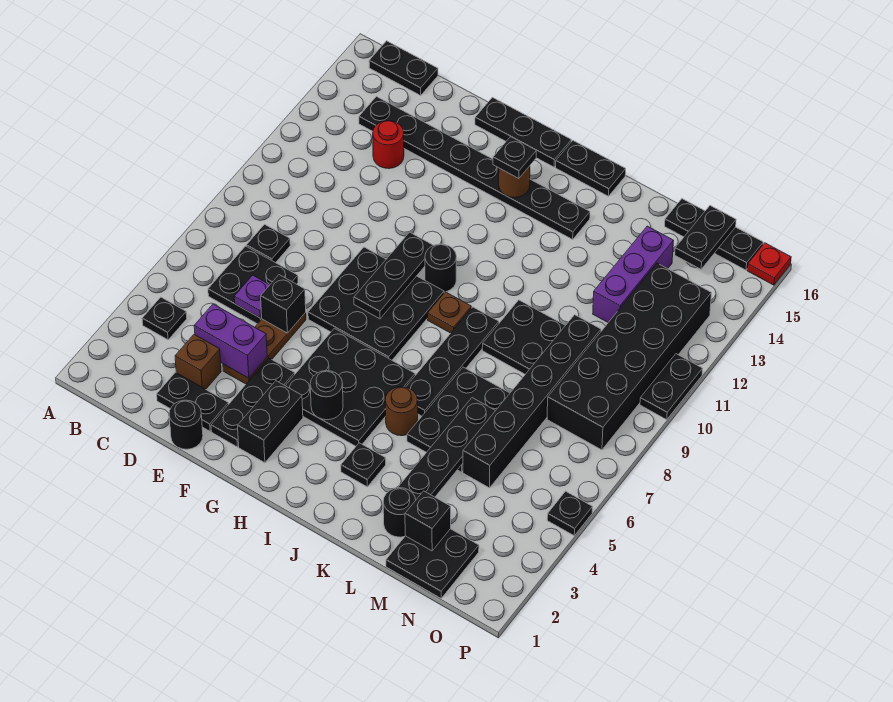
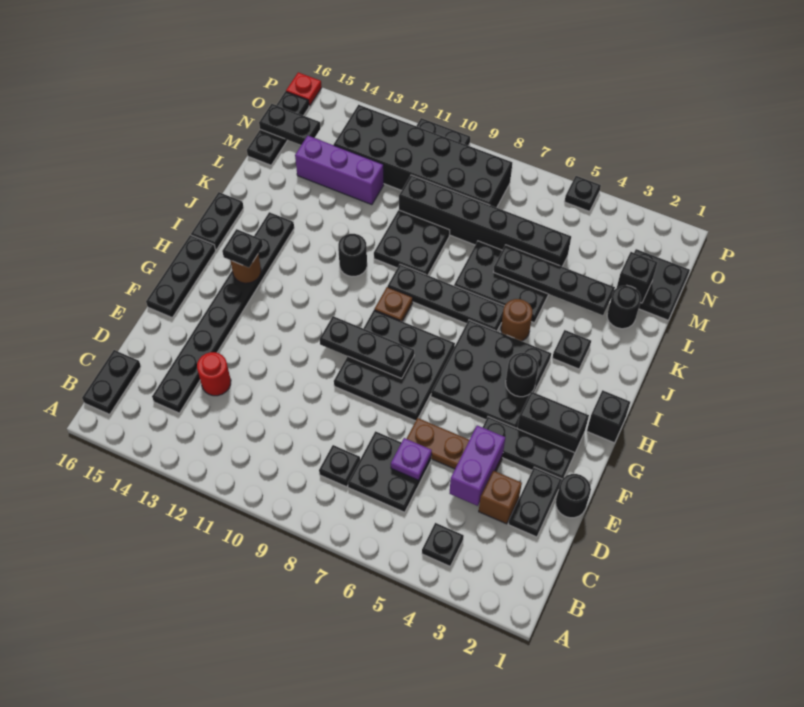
black brick E6 level 2 -> black brick H1 level 1
black round brick H10 level 1 -> black round brick J11 level 1

